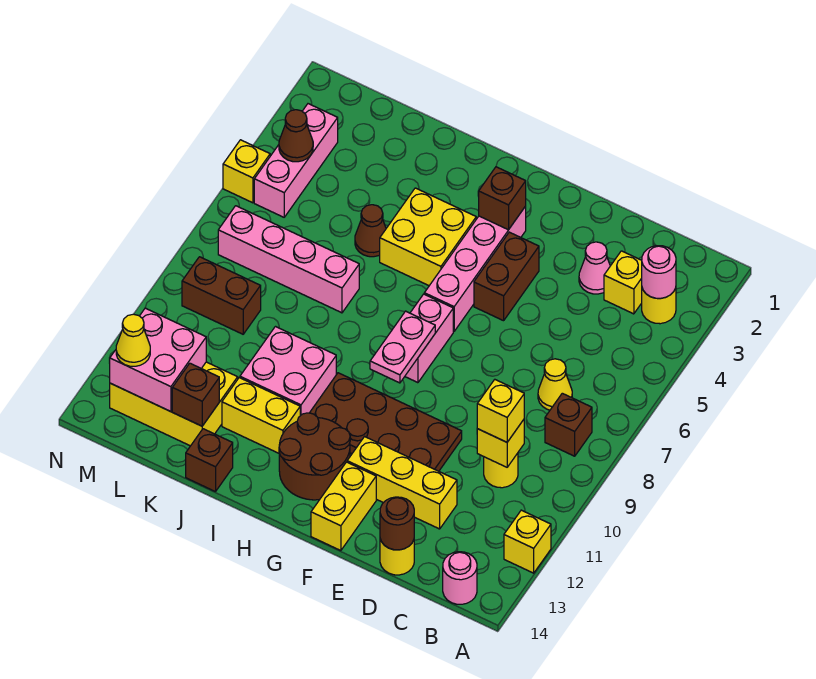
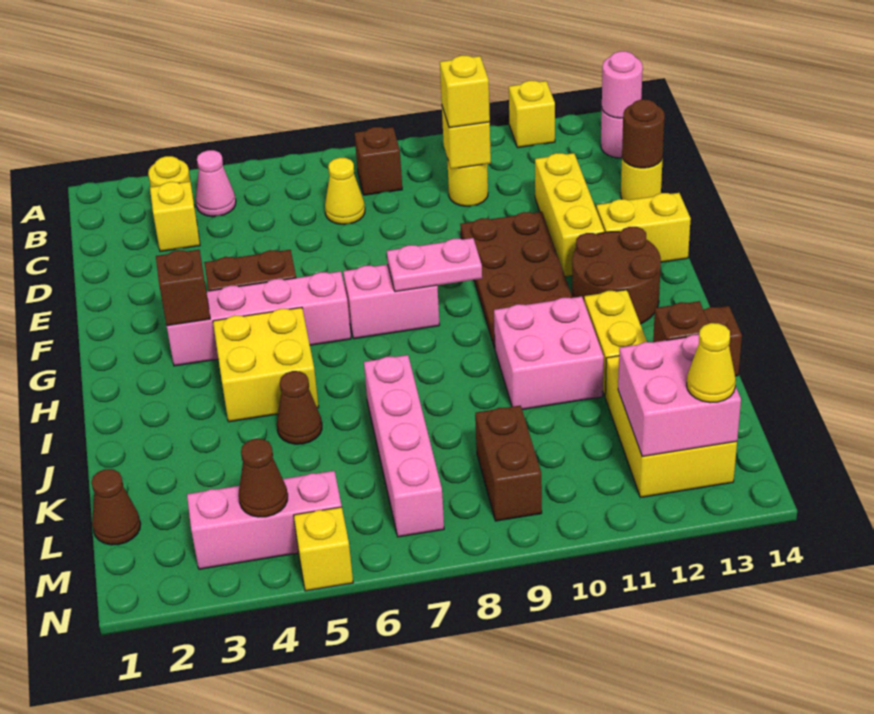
pink round brick B3 level 2 -> pink round brick B14 level 2
pink cone D3 level 1 -> pink cone B4 level 1
none -> brown cone L1 level 1

